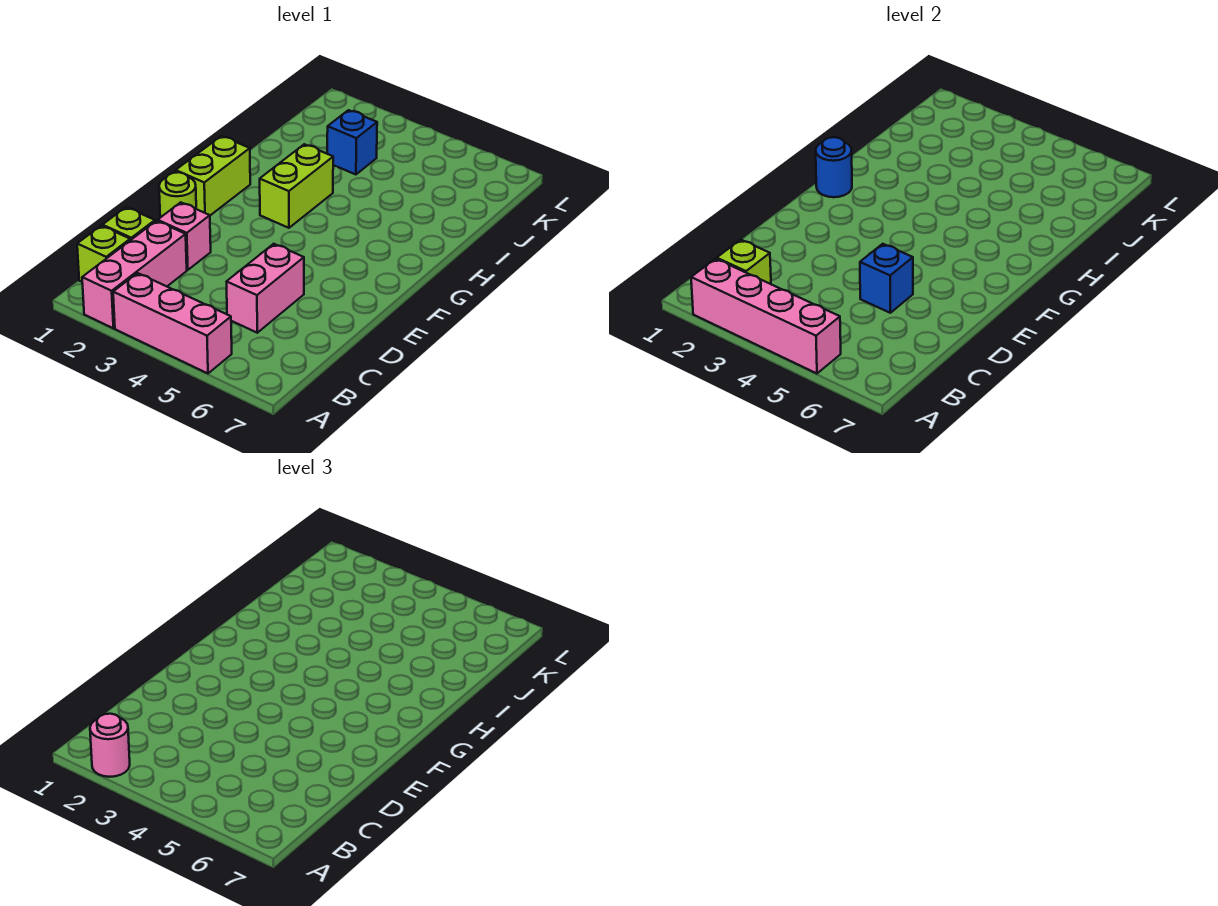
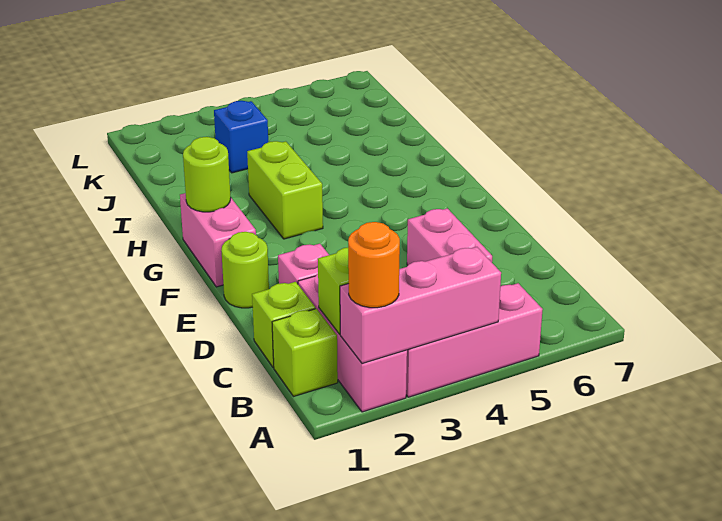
pink brick A2:A5 level 2 -> pink brick A2:A4 level 2
pink round brick A2 level 3 -> orange round brick A2 level 3
blue brick D5 level 2 -> none
lime brick F1:G1 level 1 -> pink brick F1:G1 level 1
blue round brick G1 level 2 -> lime round brick G1 level 2

